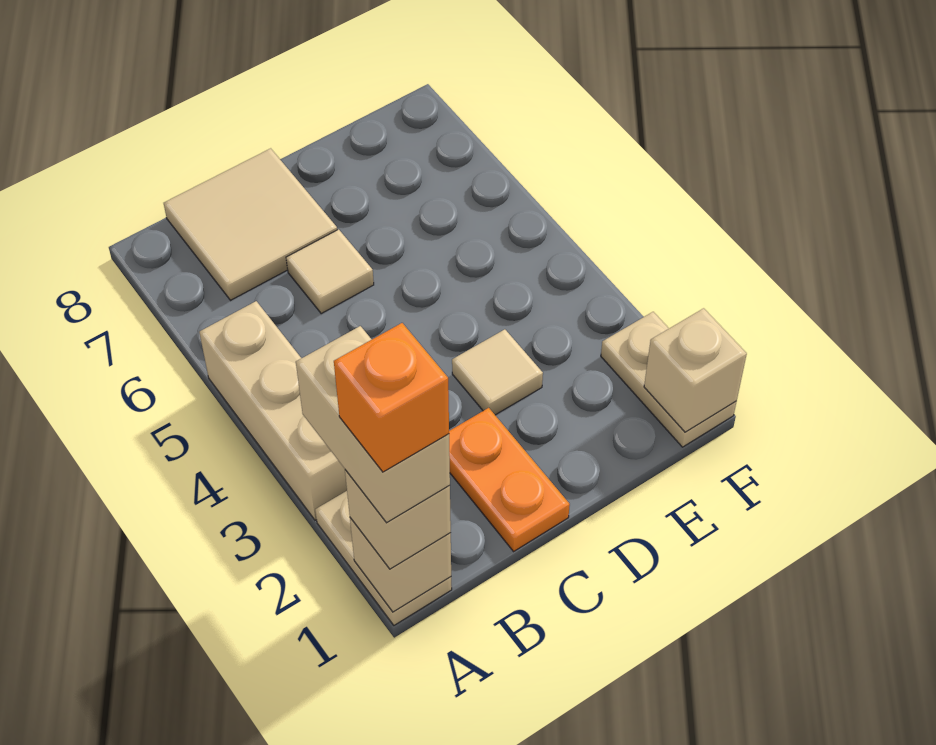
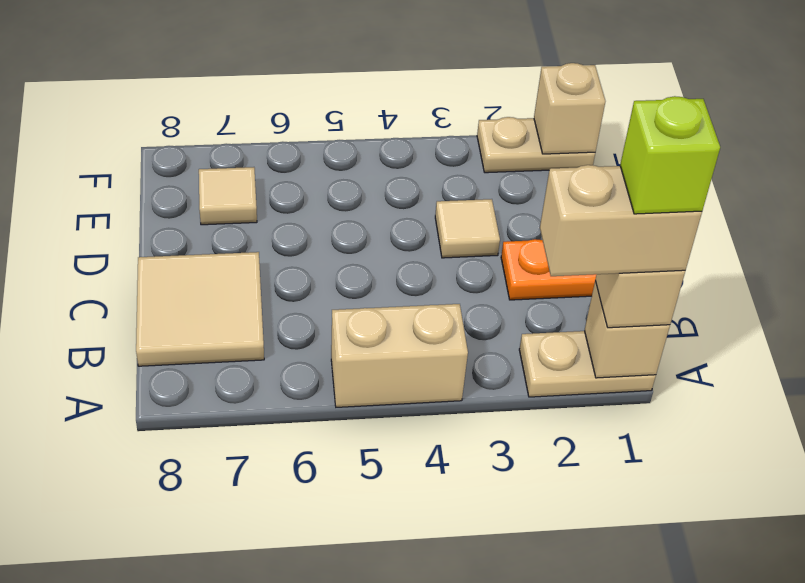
orange brick A1 level 5 -> lime brick A1 level 5
tan brick A3:A5 level 1 -> tan brick A4:A5 level 1
tan tile C6 level 1 -> tan tile E7 level 1

